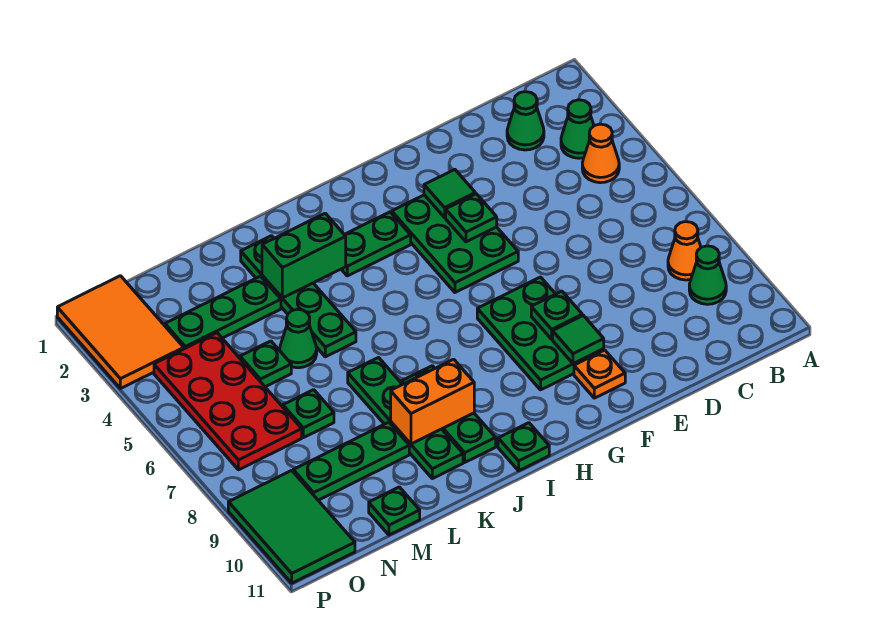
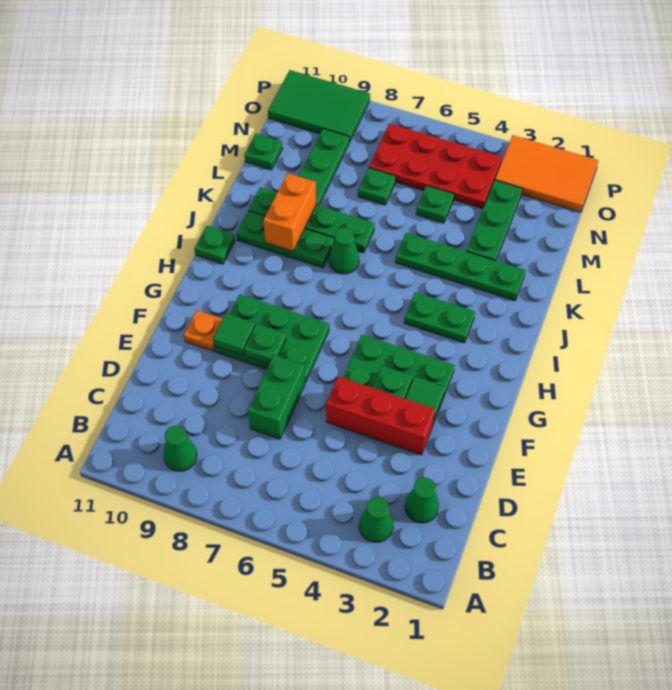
orange cone B4 level 1 -> none
orange cone B8 level 1 -> none
none -> red brick E3:E5 level 1
green plate H3:I3 level 1 -> green plate I3:I4 level 1
green brick J3:K3 level 2 -> green brick D7:E7 level 1
green cone L5 level 1 -> green cone J7 level 1

